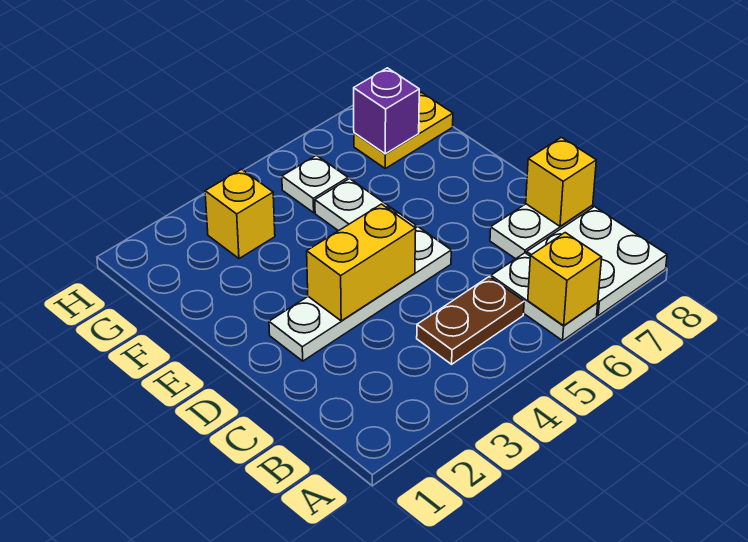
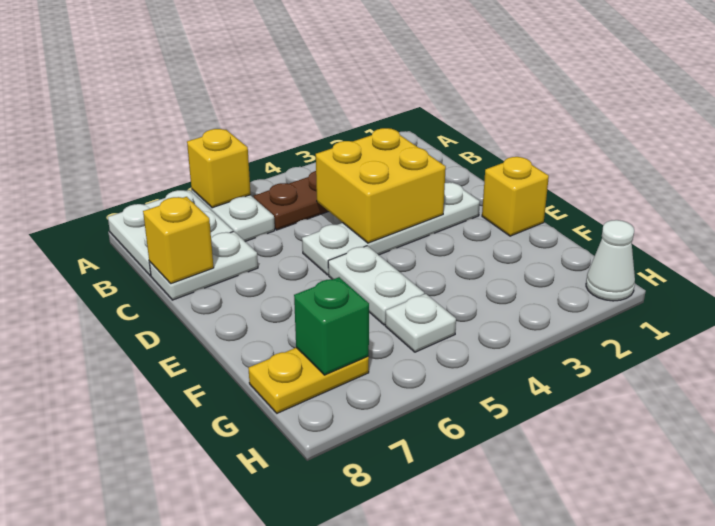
yellow brick D3:D4 level 2 -> yellow brick C3:D4 level 2
yellow brick G3 level 1 -> yellow brick E1 level 1
purple brick G7 level 2 -> green brick G7 level 2
none -> white cone H1 level 1

